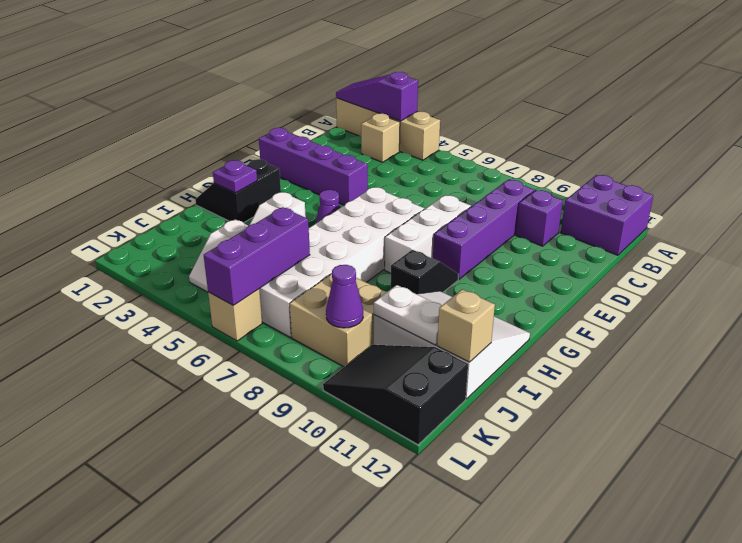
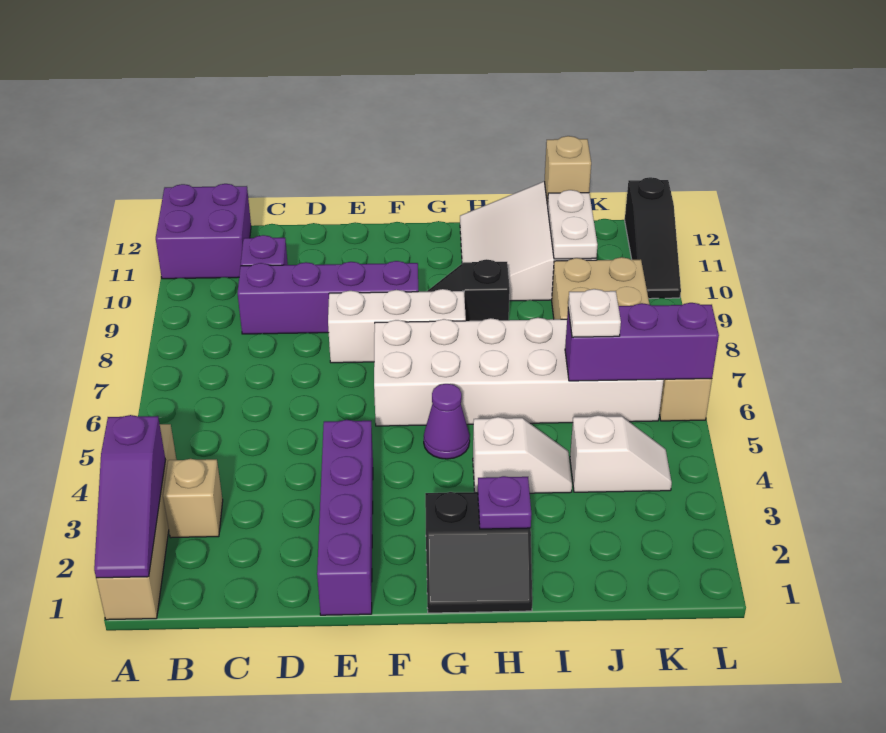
none -> white plate J6 level 3
purple cone K9 level 2 -> none
black slope K10:L12 level 1 top 12 -> black slope L10:L12 level 1 top 12

